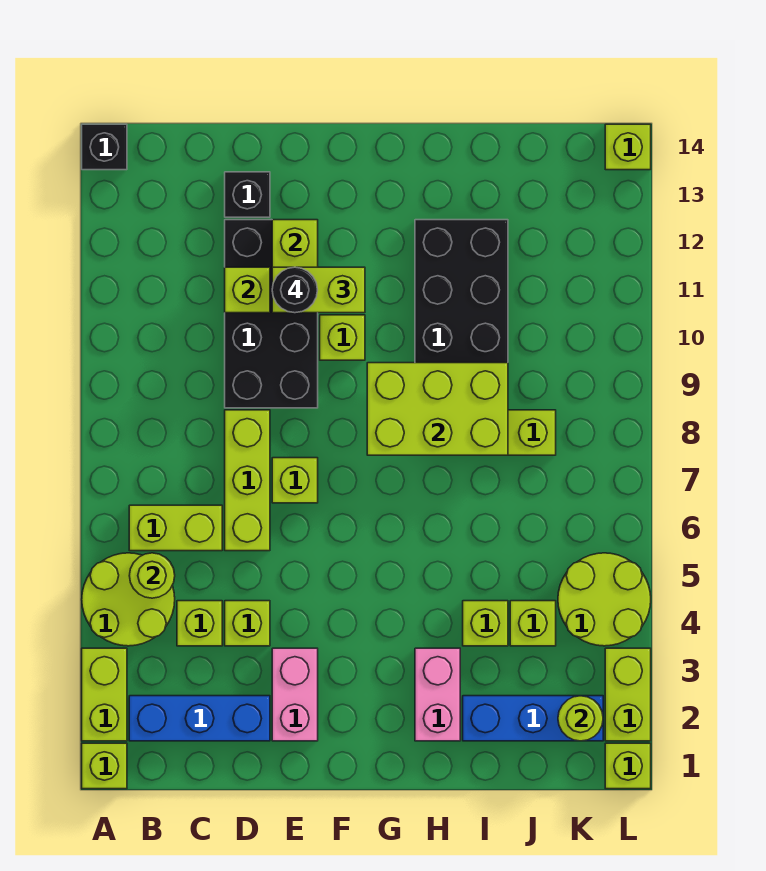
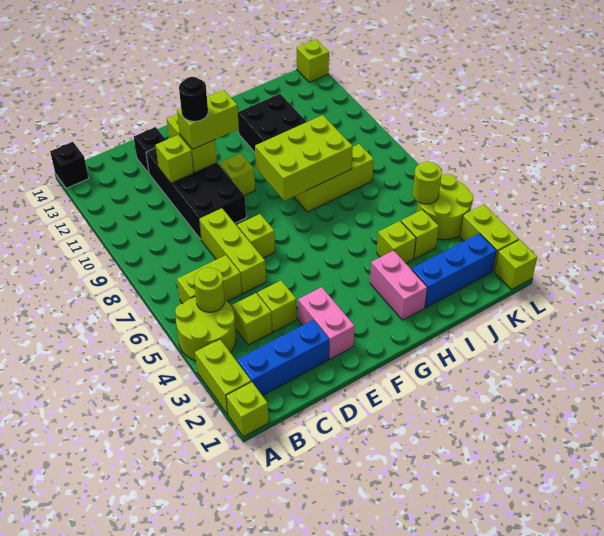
lime round brick K2 level 2 -> lime round brick K5 level 2

